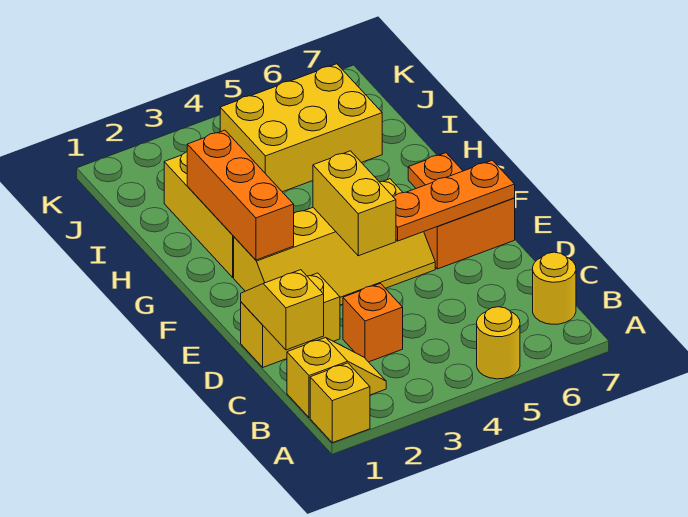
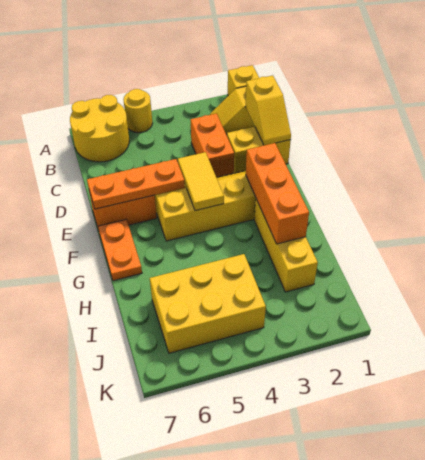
yellow round brick B7 level 1 -> yellow round brick A6:B7 level 1
orange brick C3 level 1 -> orange brick C3:D3 level 1
yellow brick E4:F4 level 2 -> yellow tile E4:F4 level 2

